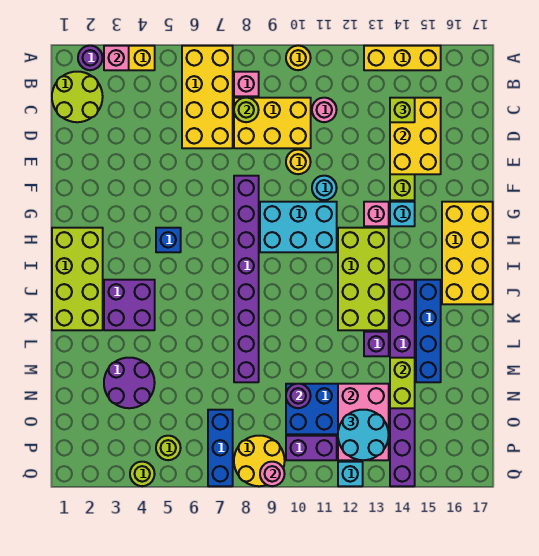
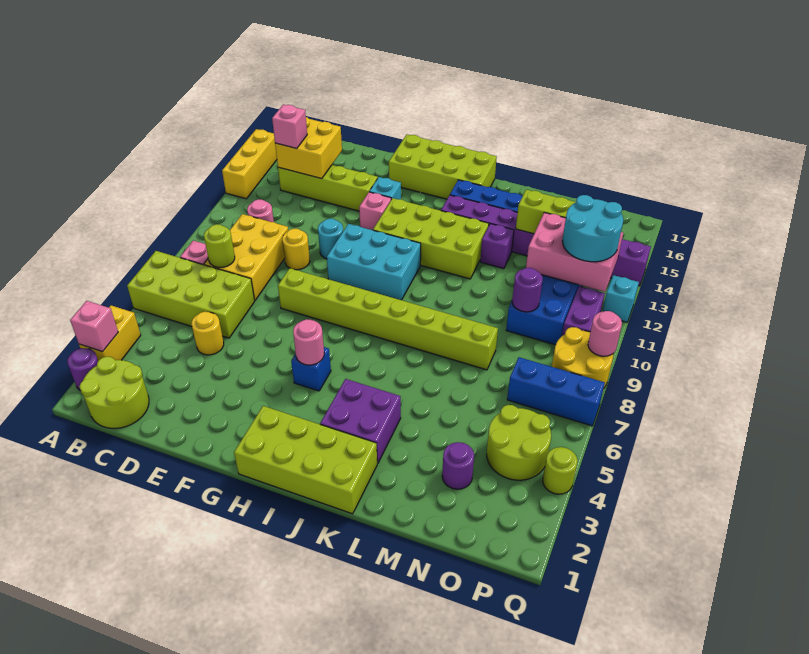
yellow brick A6:D7 level 1 -> lime brick A6:D7 level 1
yellow round brick A10 level 1 -> yellow round brick D5 level 1
yellow brick C14:E15 level 2 -> yellow brick C14:D15 level 2
lime brick C14 level 3 -> pink brick C14 level 3
purple brick F8:M8 level 1 -> lime brick F8:M8 level 1
cyan brick G9:H11 level 1 -> cyan brick G10:I11 level 1
yellow brick G16:J17 level 1 -> lime brick G16:J17 level 1
none -> pink round brick H5 level 2
purple round brick M3:N4 level 1 -> purple round brick N3 level 1
lime round brick P5 level 1 -> lime round brick O4:P5 level 1

